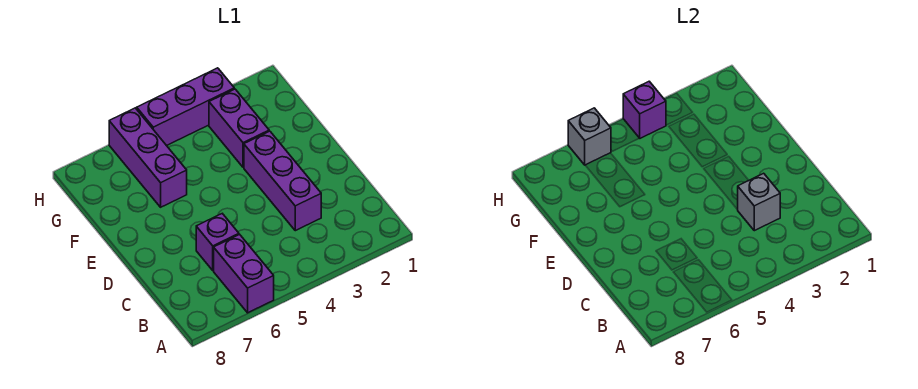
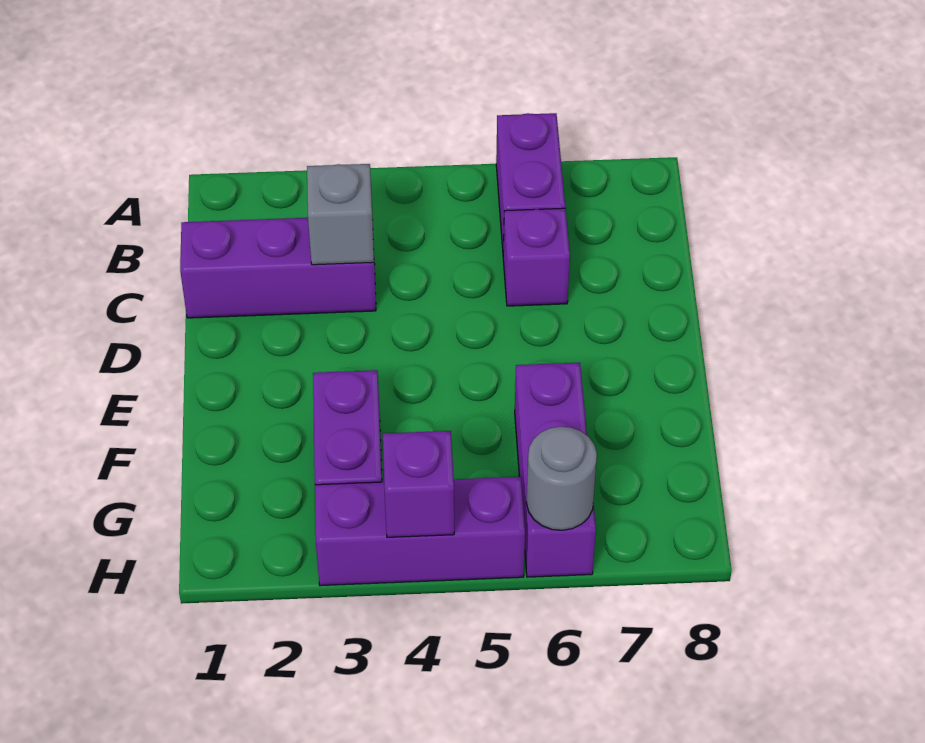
purple brick C3:E3 level 1 -> purple brick C1:C3 level 1
grey brick H6 level 2 -> grey round brick H6 level 2

